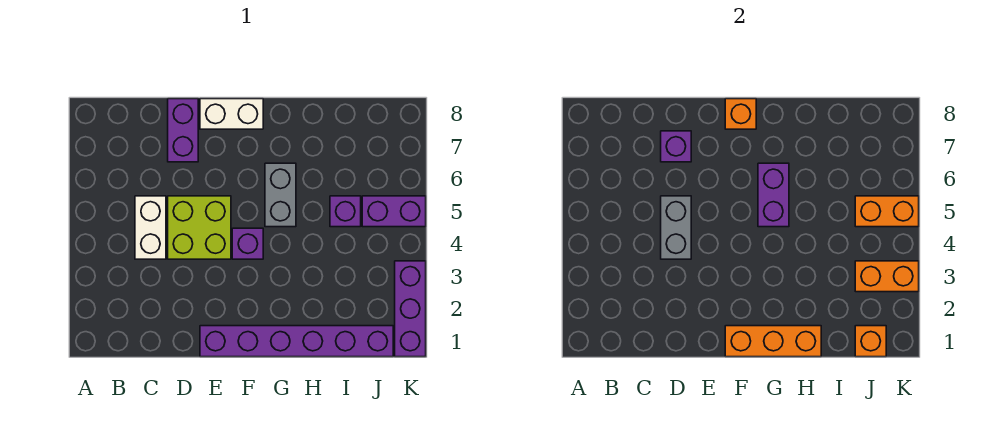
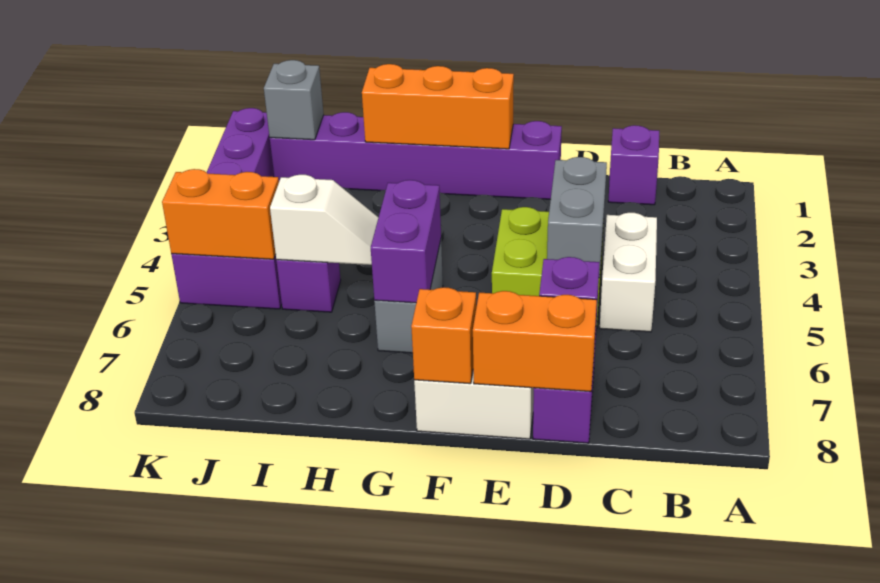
purple brick F4 level 1 -> purple brick C1 level 1
none -> white slope H5:I5 level 2 top I
orange brick J1 level 2 -> grey brick J1 level 2
orange brick J3:K3 level 2 -> orange brick D8:E8 level 2

